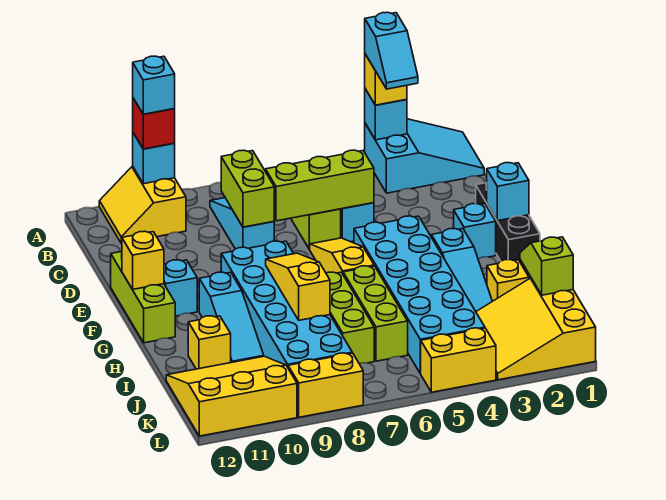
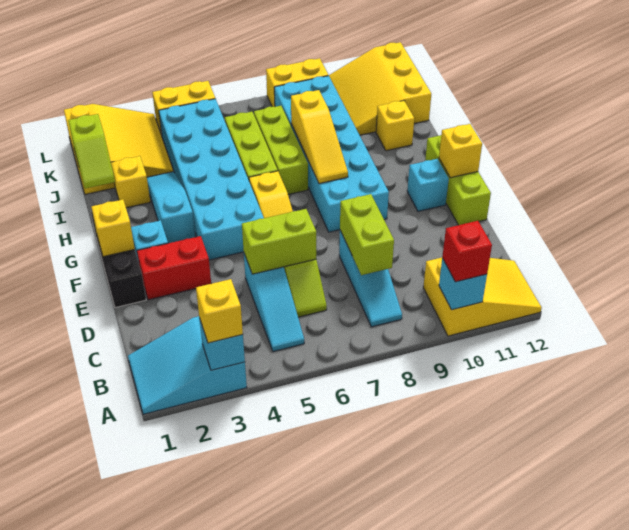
cyan slope A3:B3 level 4 top A -> none
yellow slope A10:B11 level 1 top 10 -> yellow slope A10:B12 level 1 top 10
cyan brick A10 level 4 -> none
lime brick D5:D7 level 2 -> lime brick D5:D6 level 2
none -> red brick E2:E3 level 1
cyan brick F1 level 2 -> yellow brick F1 level 2
cyan slope G10:I10 level 1 top G -> none
yellow slope J10:L12 level 1 top L -> yellow slope J10:L12 level 1 top 12

